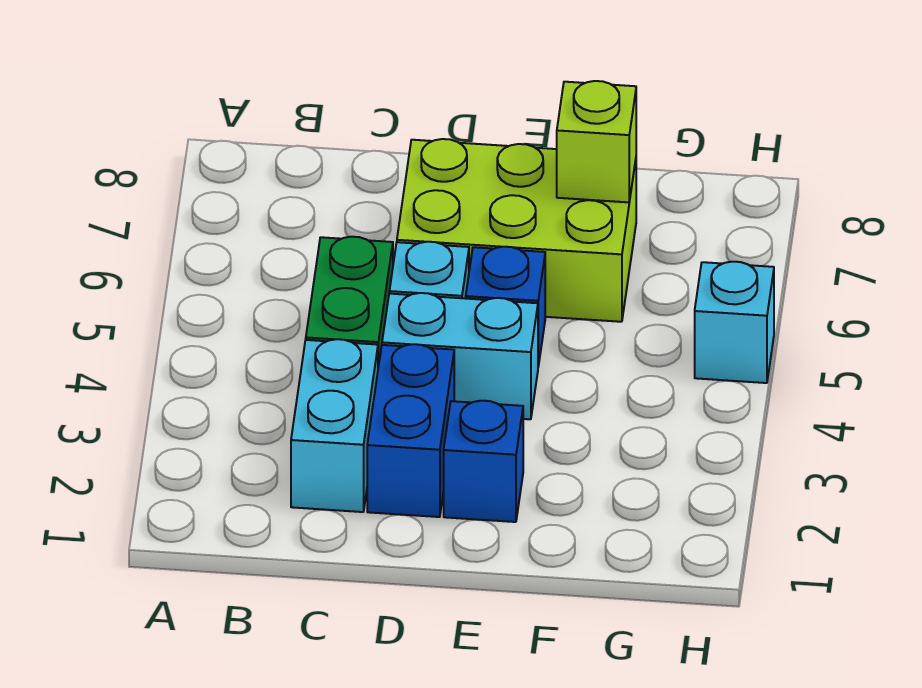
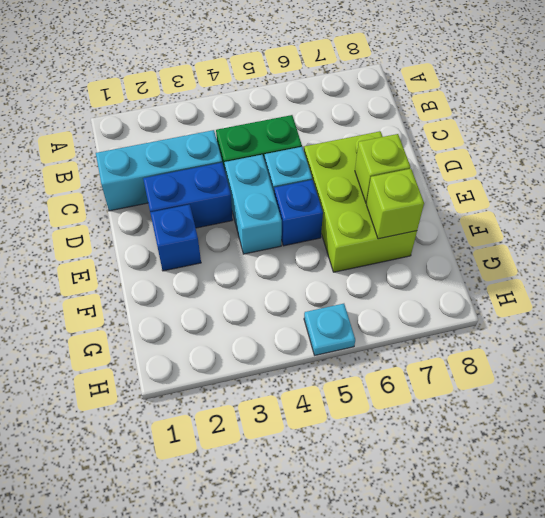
cyan brick C2:C3 level 1 -> cyan brick C1:C3 level 1
none -> lime brick E7 level 2
cyan brick H5 level 1 -> cyan plate H5 level 1

